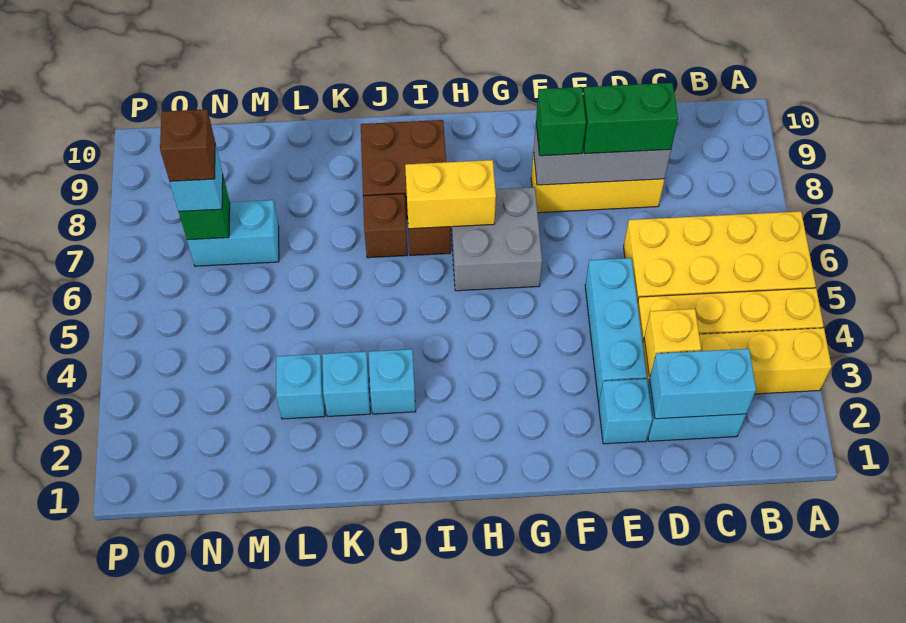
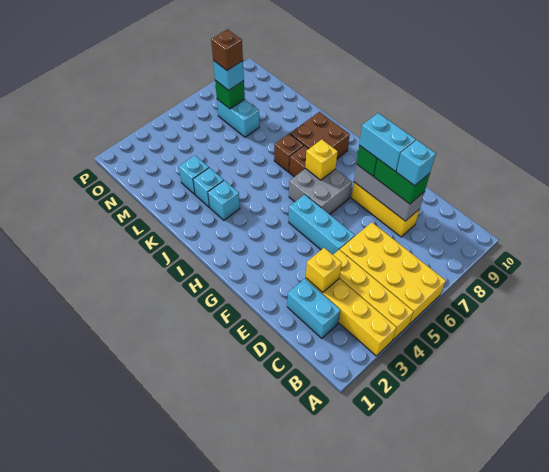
cyan brick C2:D2 level 2 -> cyan brick E8:F8 level 4
cyan brick E2 level 1 -> cyan brick D8 level 4
cyan brick E3:E5 level 1 -> cyan brick E5:G5 level 1
yellow brick H7:I7 level 2 -> yellow brick H7 level 2

